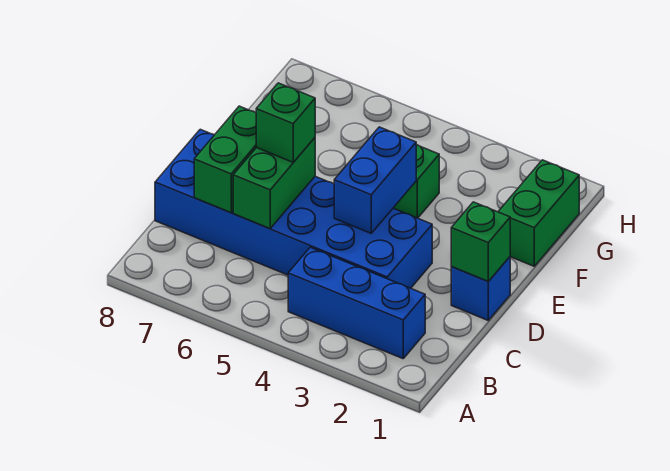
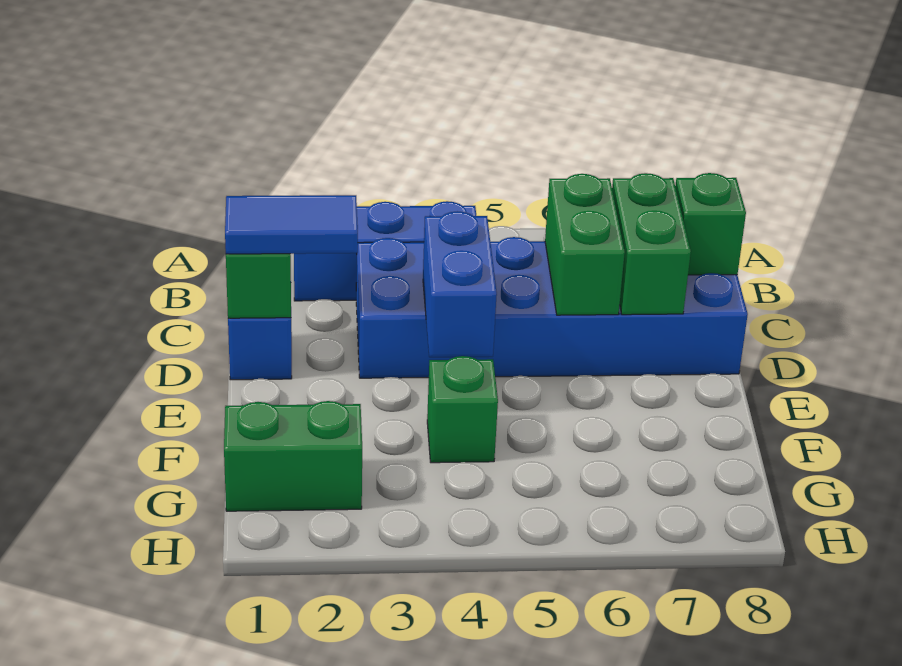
none -> blue tile D1:D2 level 3
green brick D6 level 3 -> green brick C8 level 2
green brick F1:G1 level 1 -> green brick G1:G2 level 1

